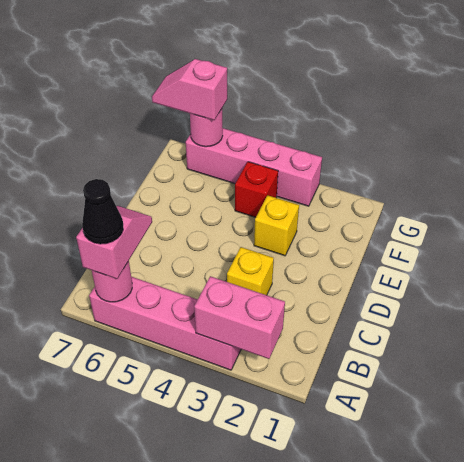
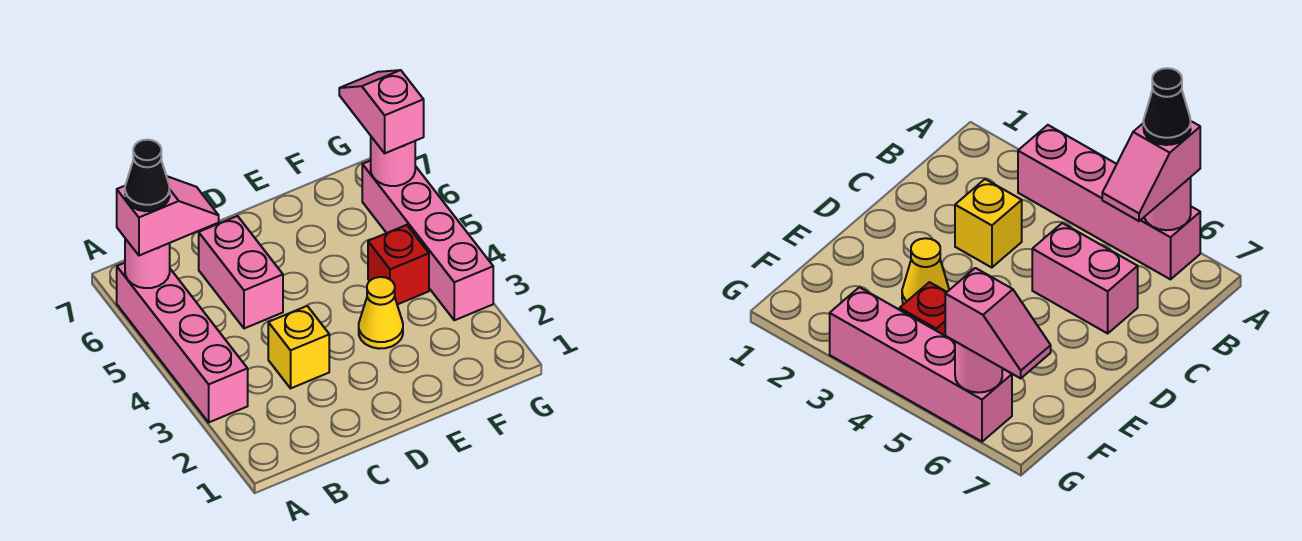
pink brick A2:A3 level 2 -> pink brick C5:C6 level 1
yellow brick E3 level 1 -> yellow cone E3 level 1

